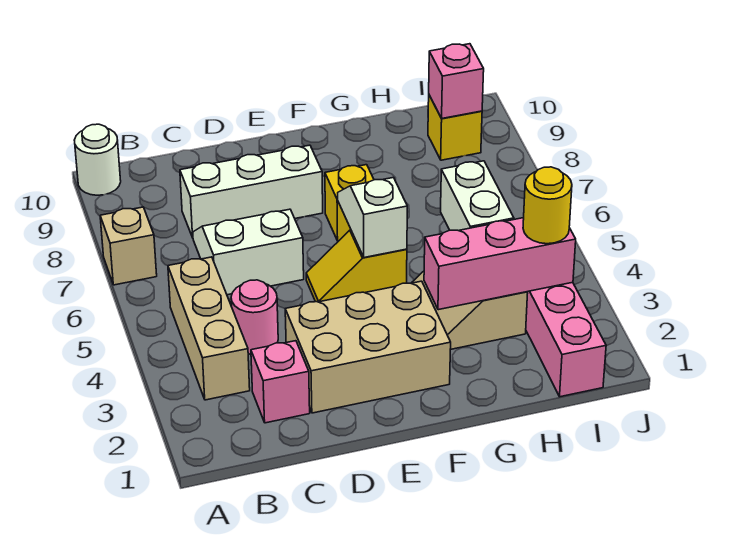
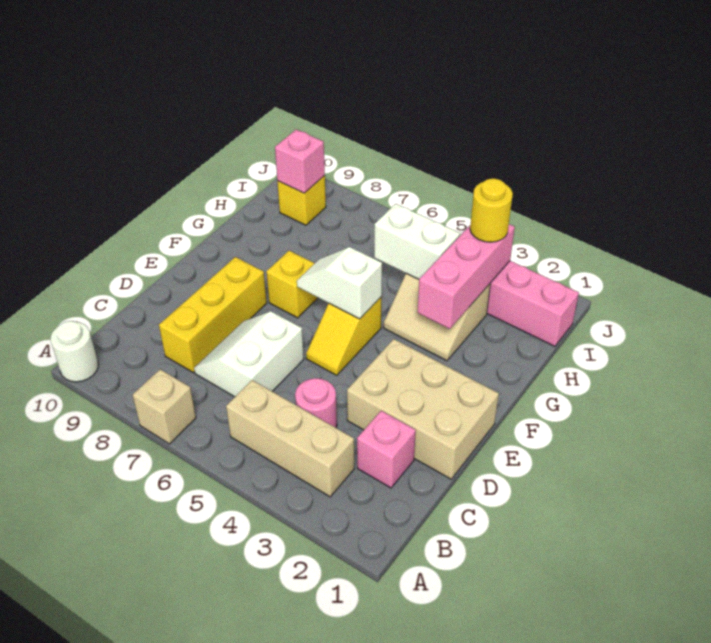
white brick C8:E8 level 1 -> yellow brick C8:E8 level 1
tan brick D2:F3 level 1 -> tan brick D1:E3 level 1

